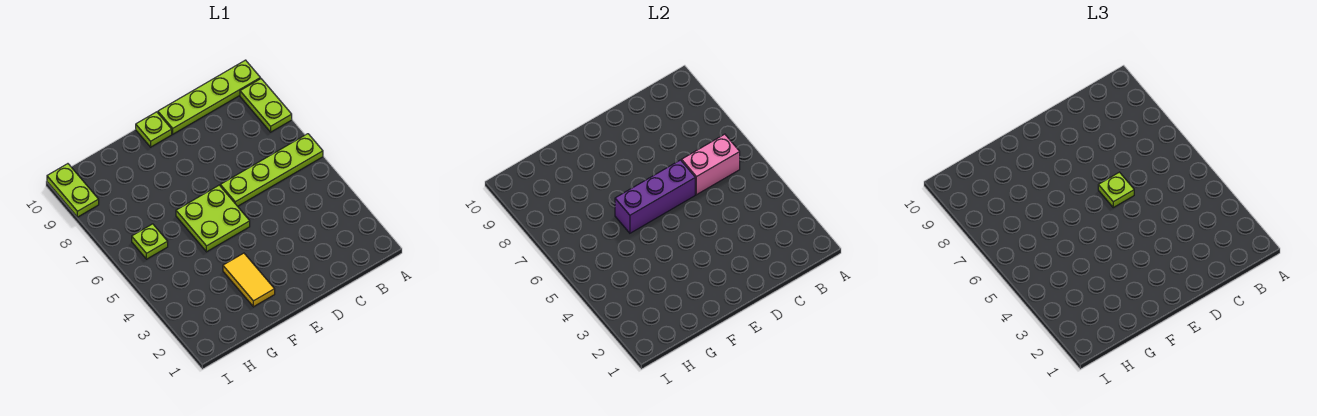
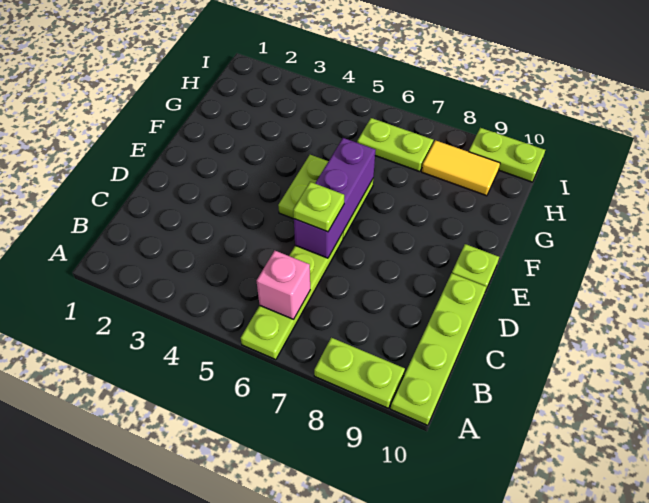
pink brick B6:C6 level 2 -> pink brick B6 level 2
yellow tile F2:F3 level 1 -> yellow tile H8:H9 level 1
lime plate H6 level 1 -> lime plate H6:H7 level 1

